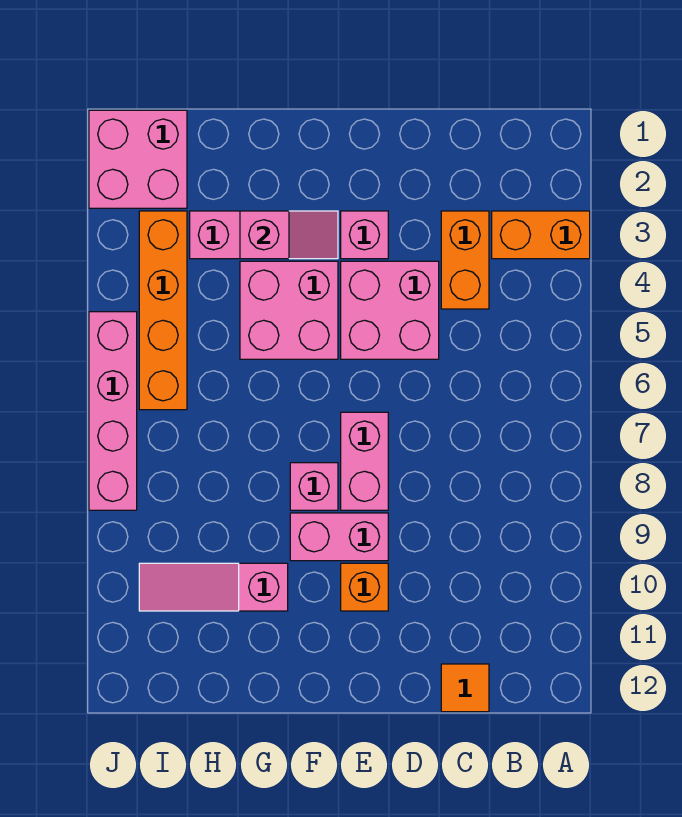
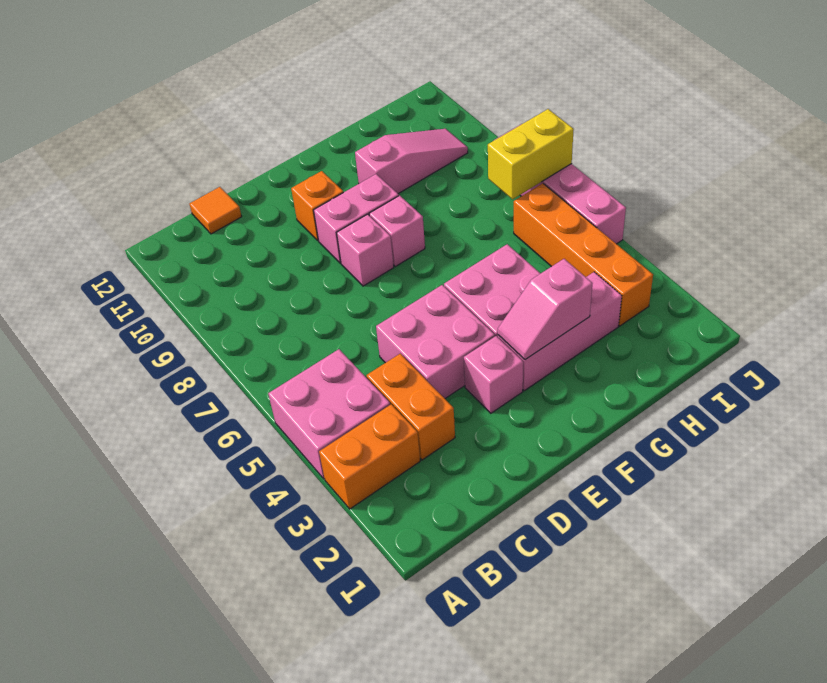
pink brick E7:E8 level 1 -> pink brick E8 level 1
pink brick I1:J2 level 1 -> pink brick A4:B5 level 1
none -> yellow brick I7:J7 level 2

